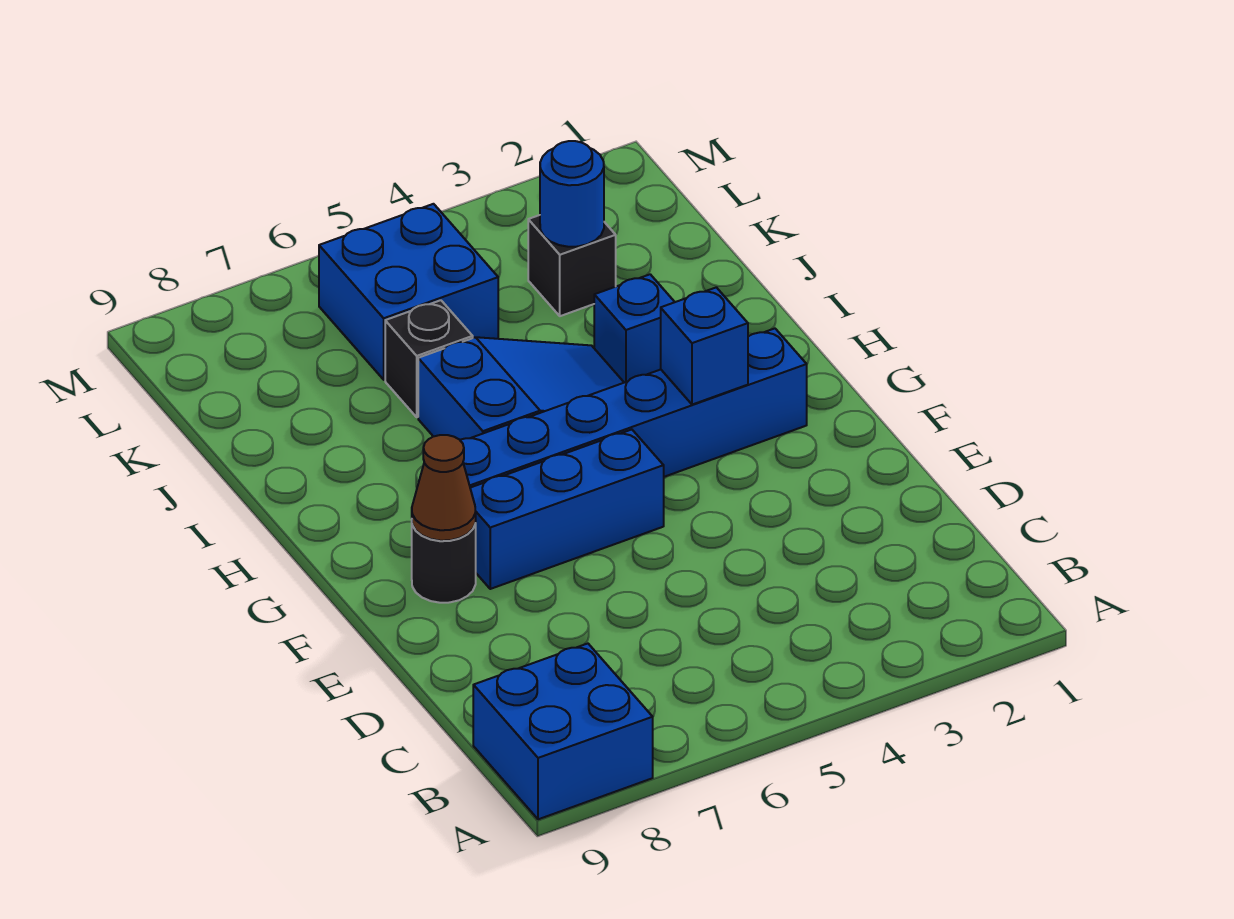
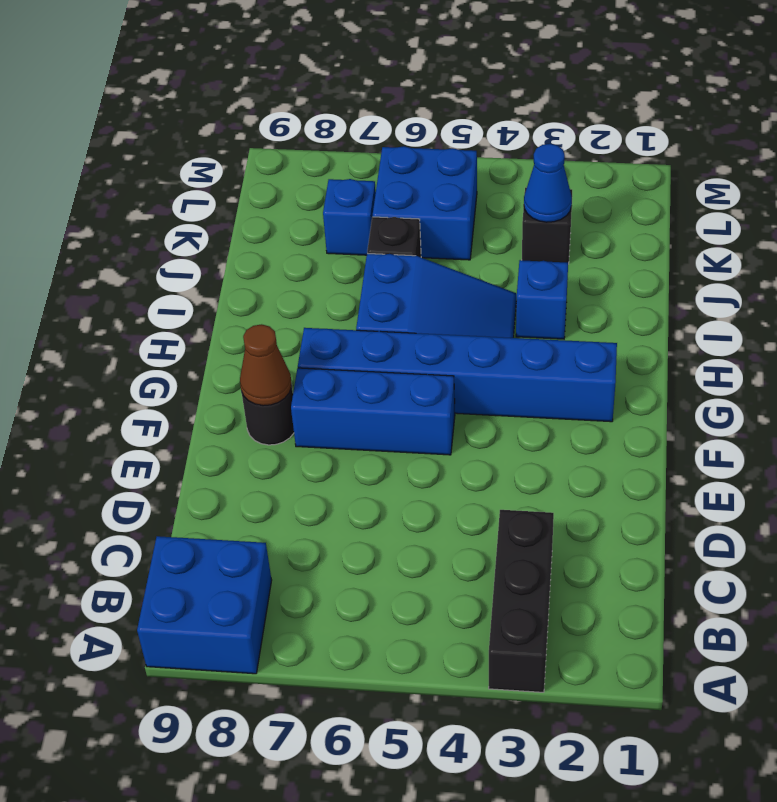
none -> black brick A3:C3 level 1
blue brick G3 level 2 -> blue brick K7 level 1
blue round brick K3 level 2 -> blue cone K3 level 2

